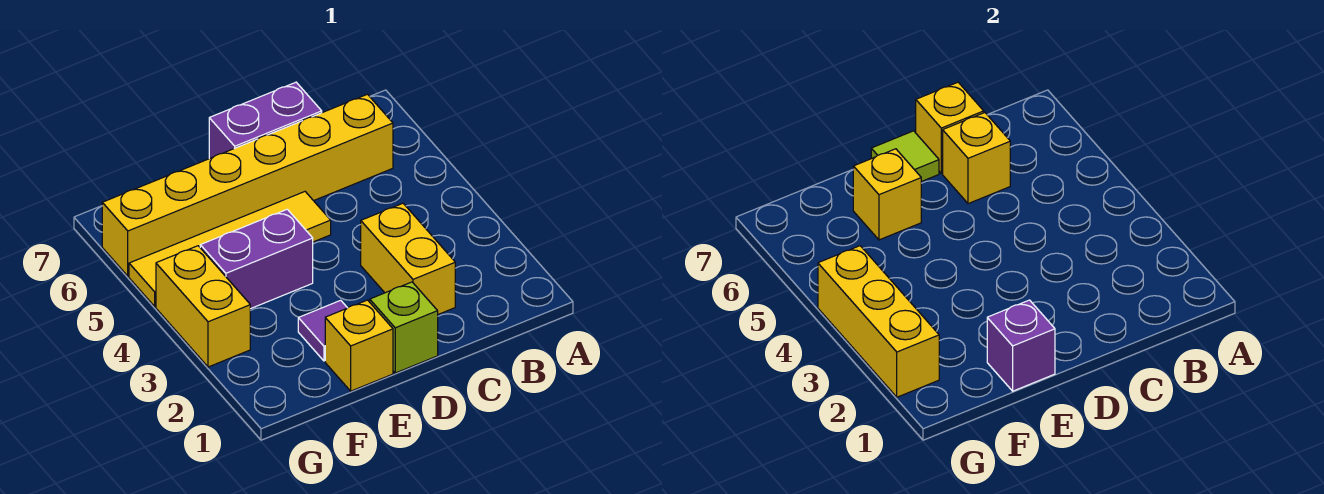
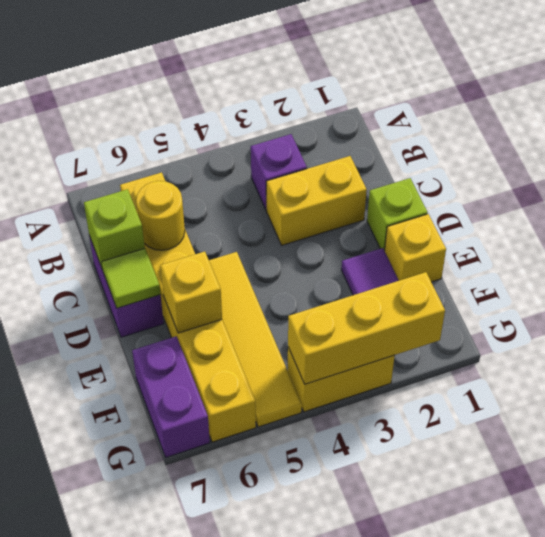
yellow brick C6 level 2 -> yellow round brick C6 level 2
yellow brick C7 level 2 -> lime brick C7 level 2
purple brick E1 level 2 -> purple brick B3 level 1
purple brick E4:F4 level 1 -> purple brick F7:G7 level 1

